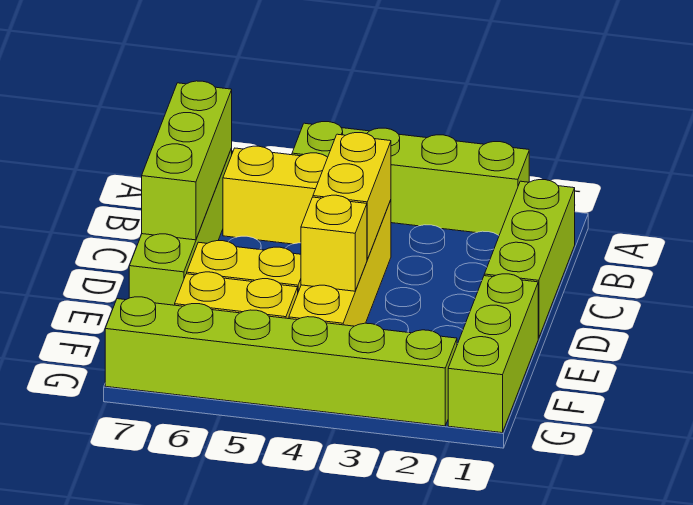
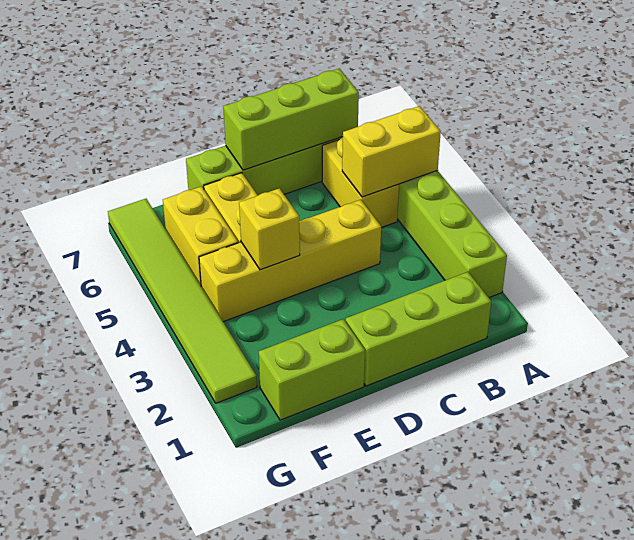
yellow brick C4:D4 level 2 -> yellow brick A5:B5 level 2
lime brick E1:G1 level 1 -> lime brick E1:F1 level 1
lime brick G2:G7 level 1 -> lime tile G2:G7 level 1

